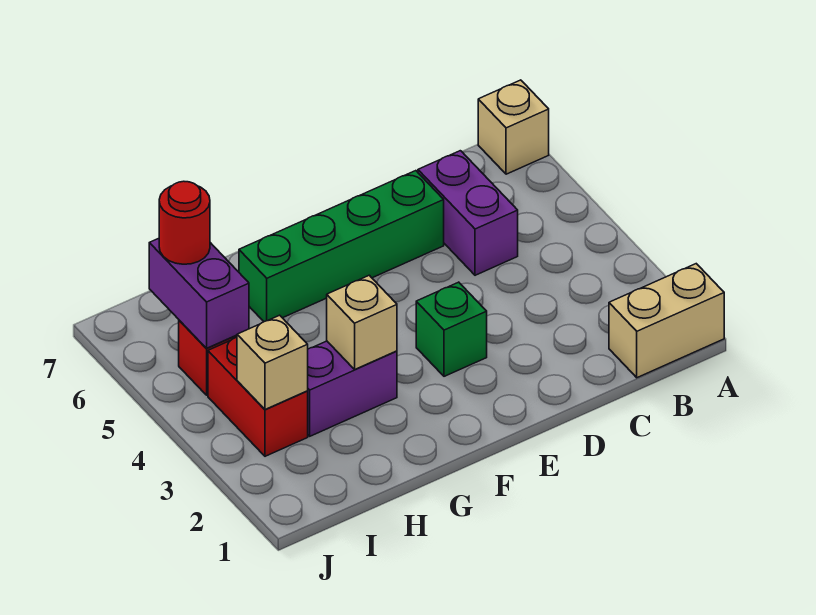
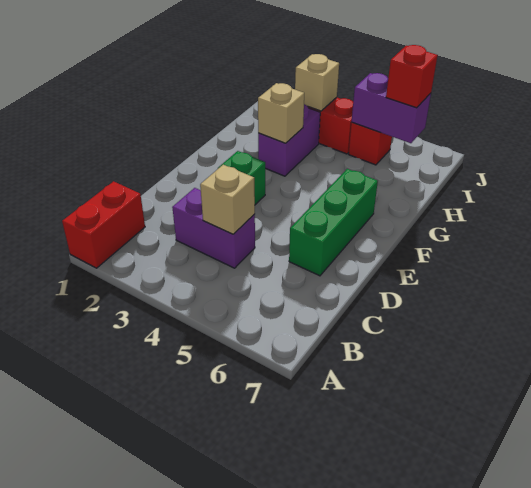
tan brick A1:B1 level 1 -> red brick A1:B1 level 1
tan brick A7 level 1 -> tan brick C4 level 2
purple brick C5:C6 level 1 -> purple brick C3:C4 level 1
green brick D6:G6 level 1 -> green brick D6:F6 level 1
red round brick I6 level 3 -> red brick I6 level 3

